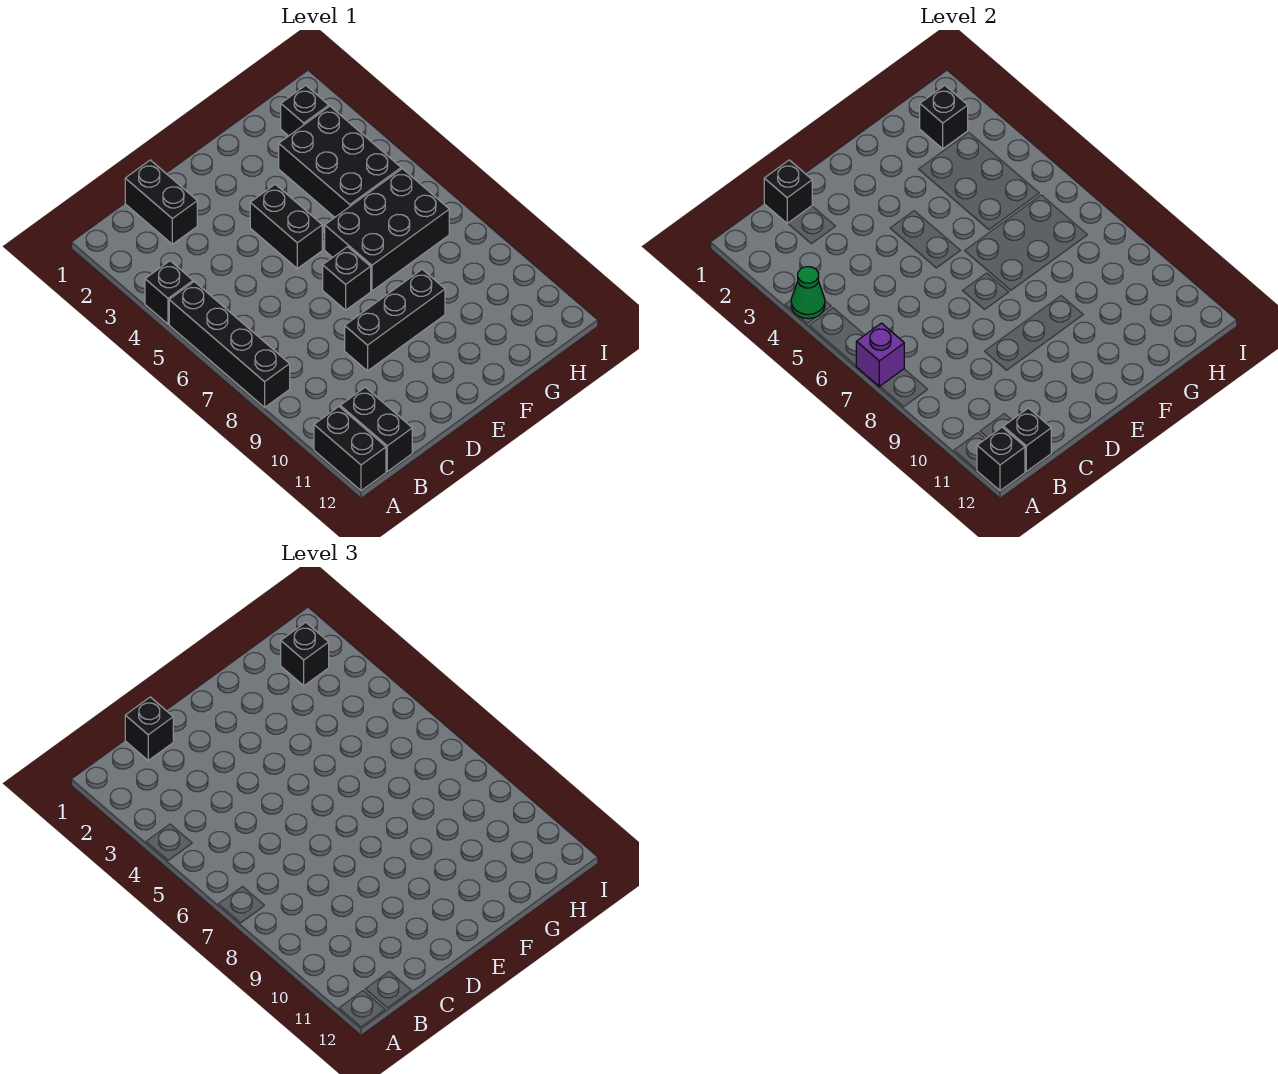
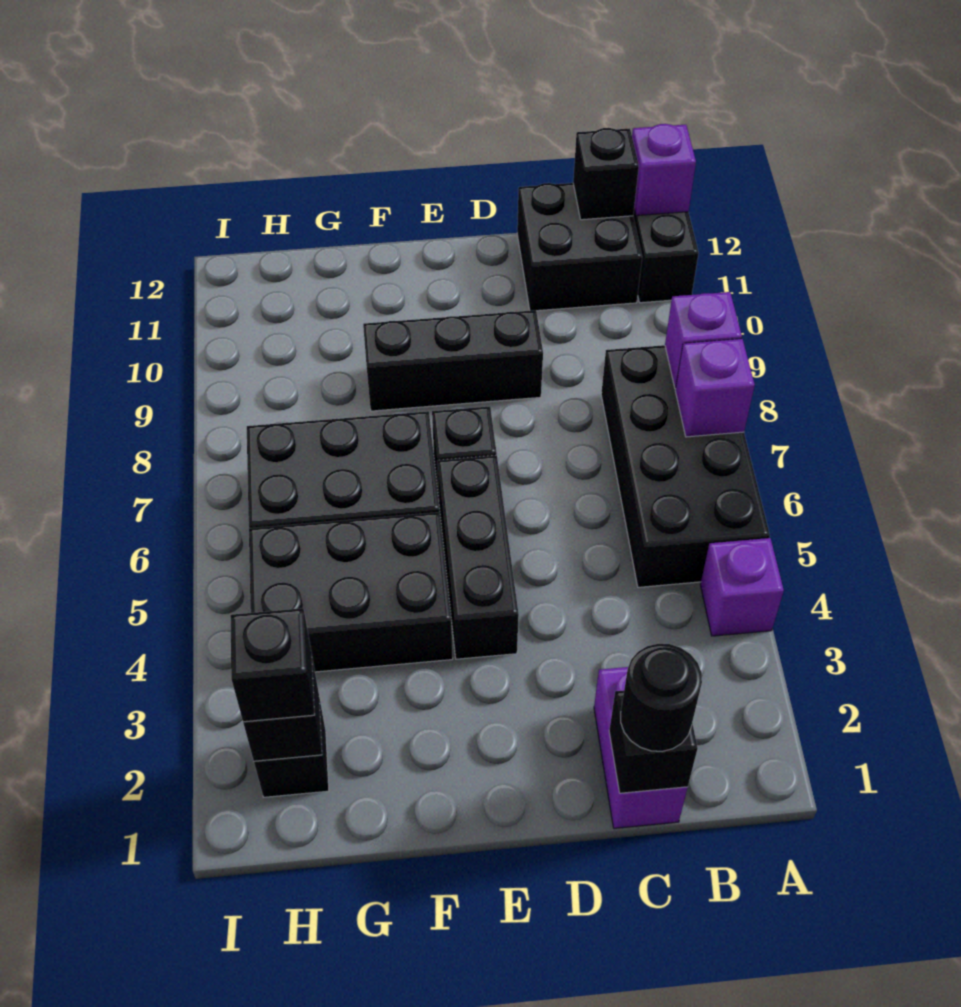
black brick A4 level 1 -> purple brick A4 level 1
green cone A4 level 2 -> none
black brick A5:A8 level 1 -> black brick A5:B8 level 1
none -> purple brick A8 level 2
black brick A12 level 2 -> purple brick A12 level 2
black brick B11:B12 level 1 -> black brick B11:C12 level 1
black brick C1:C2 level 1 -> purple brick C1:C2 level 1
black brick C1 level 3 -> black round brick C1 level 3
black brick E4:E5 level 1 -> black brick E4:E6 level 1
black brick G3:H5 level 1 -> black brick F4:H5 level 1

